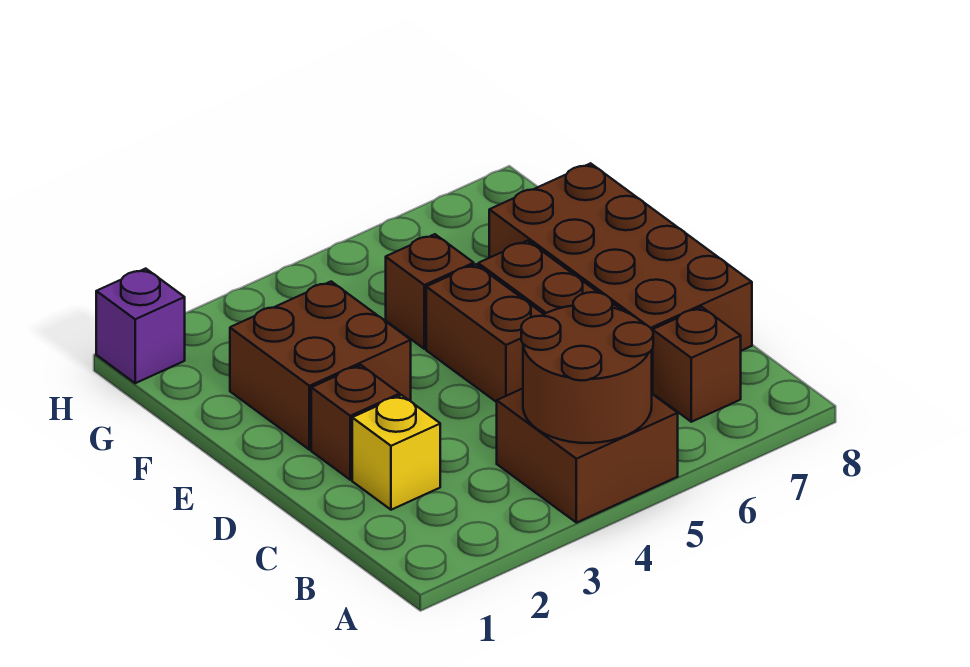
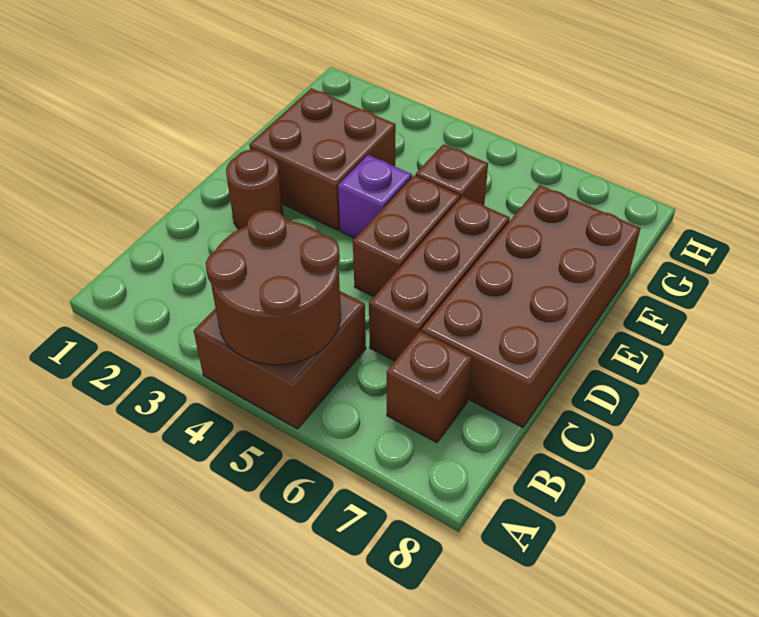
yellow brick C2 level 1 -> none
brown brick D2 level 1 -> brown round brick D2 level 1
purple brick H1 level 1 -> purple brick E4 level 1

